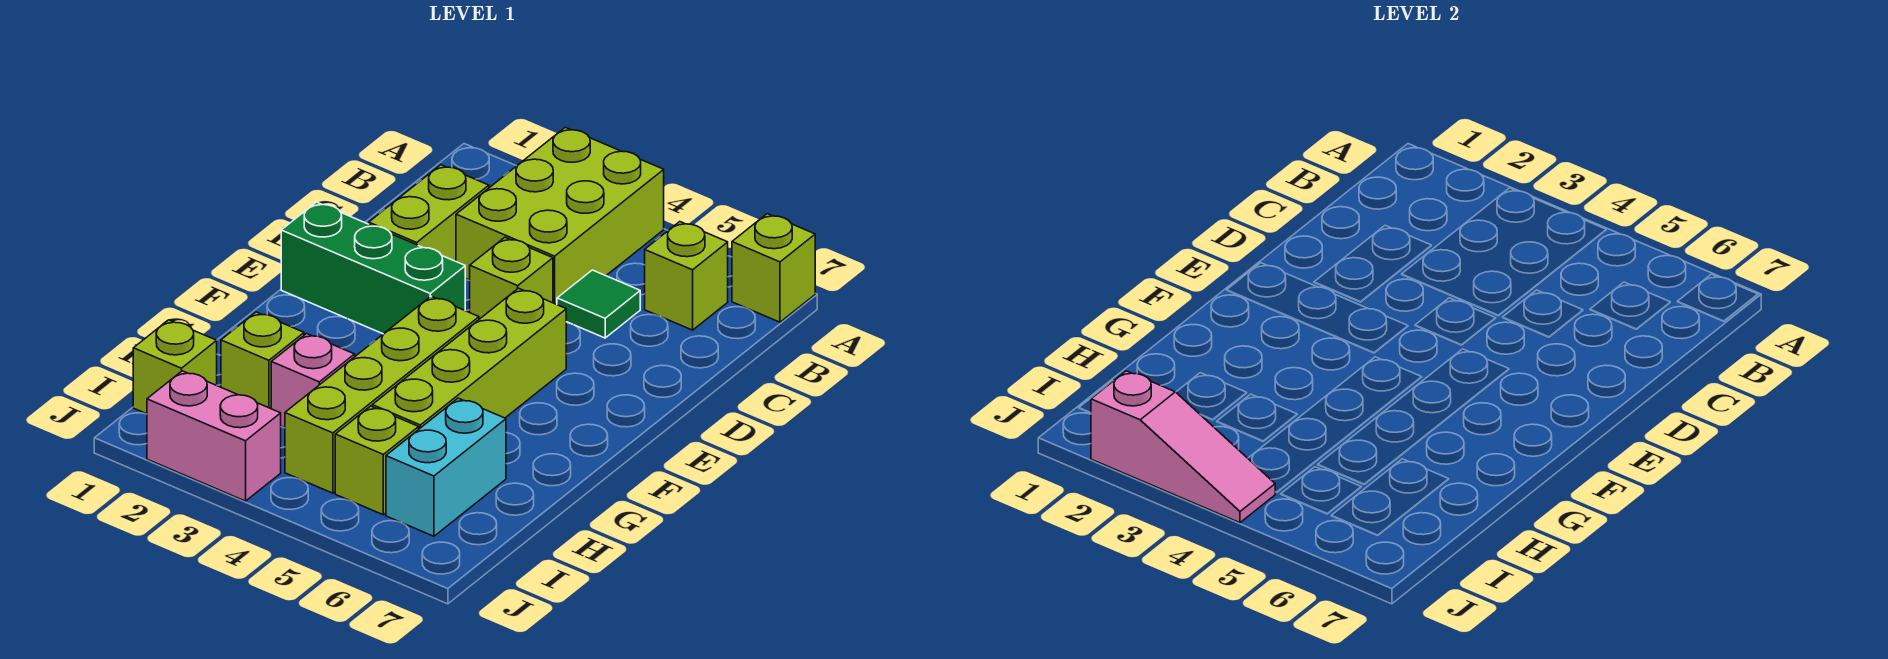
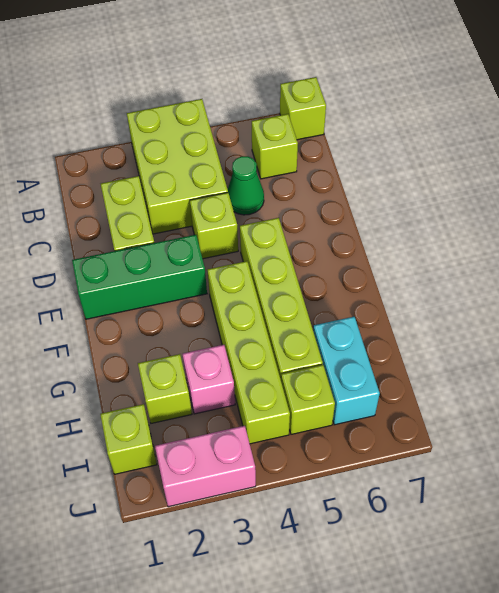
green tile C5 level 1 -> green cone C5 level 1
pink slope J2:J4 level 2 top 2 -> none

